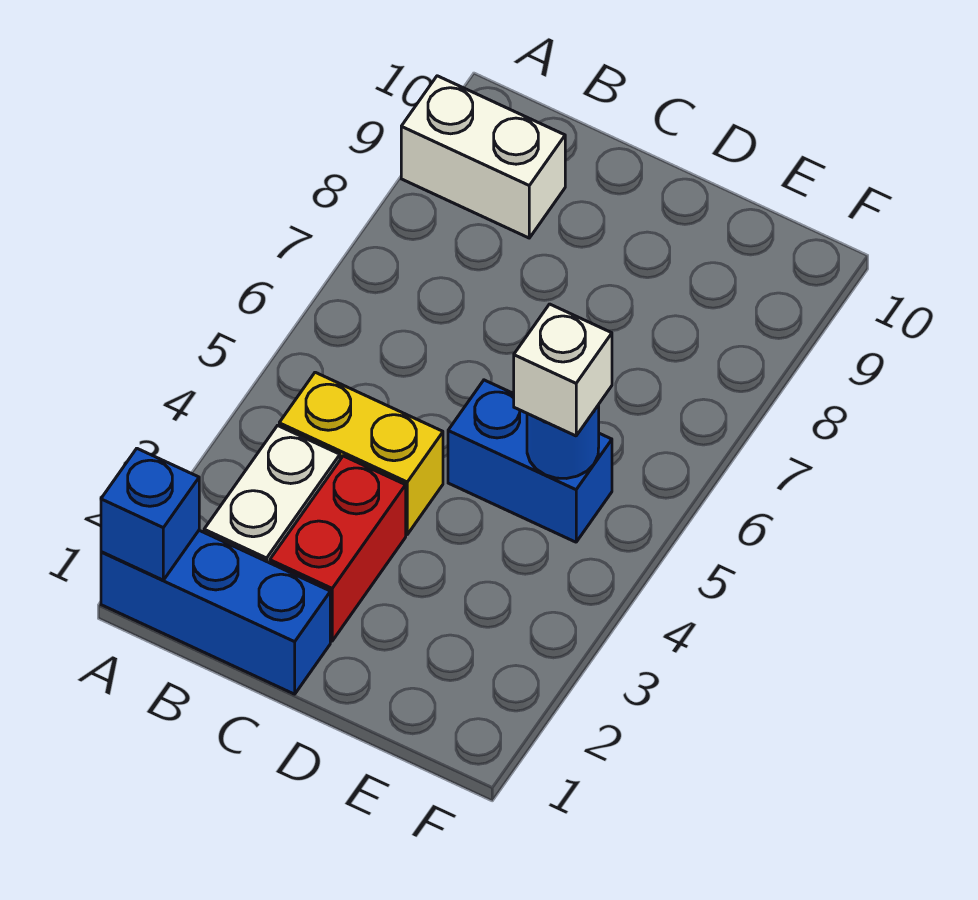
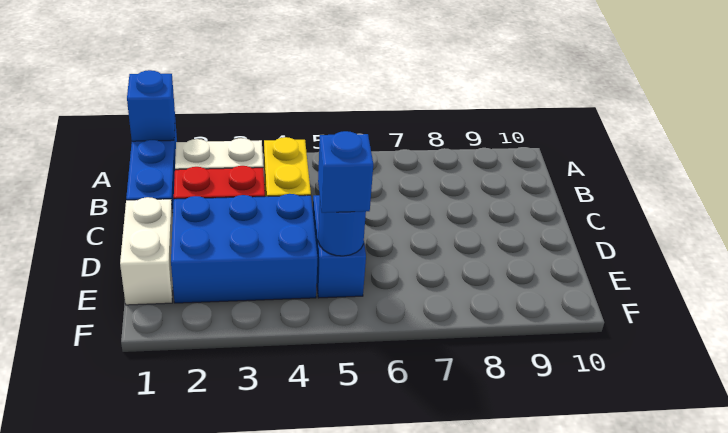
white brick A9:B9 level 1 -> white brick D1:E1 level 1
none -> blue brick D2:E4 level 1
white brick E5 level 3 -> blue brick E5 level 3

